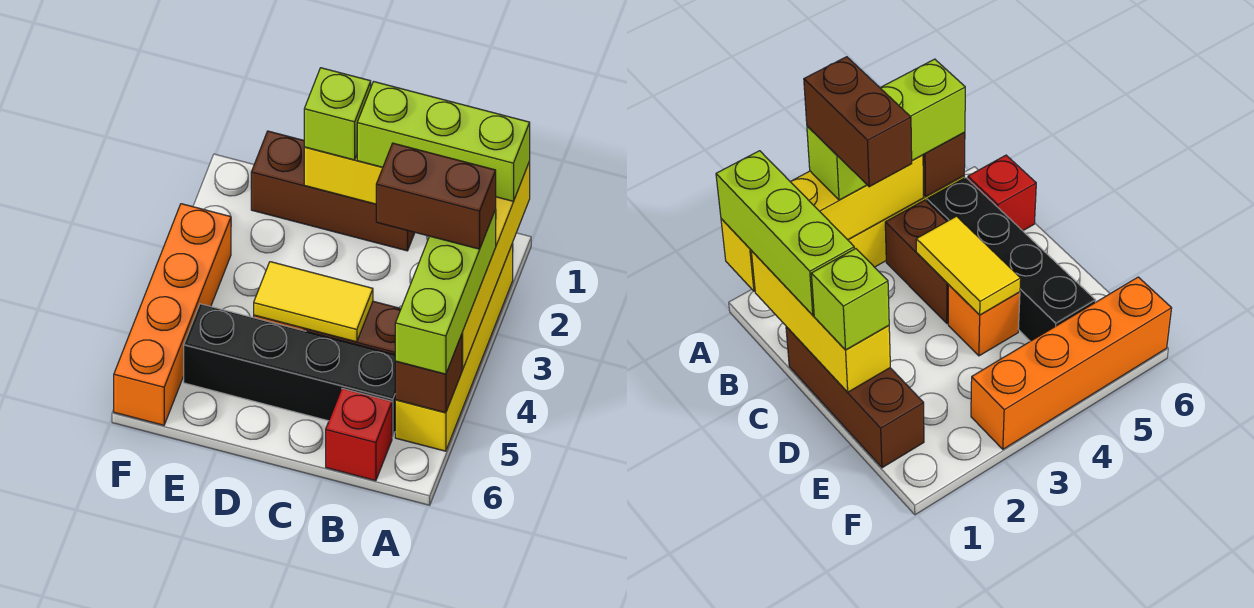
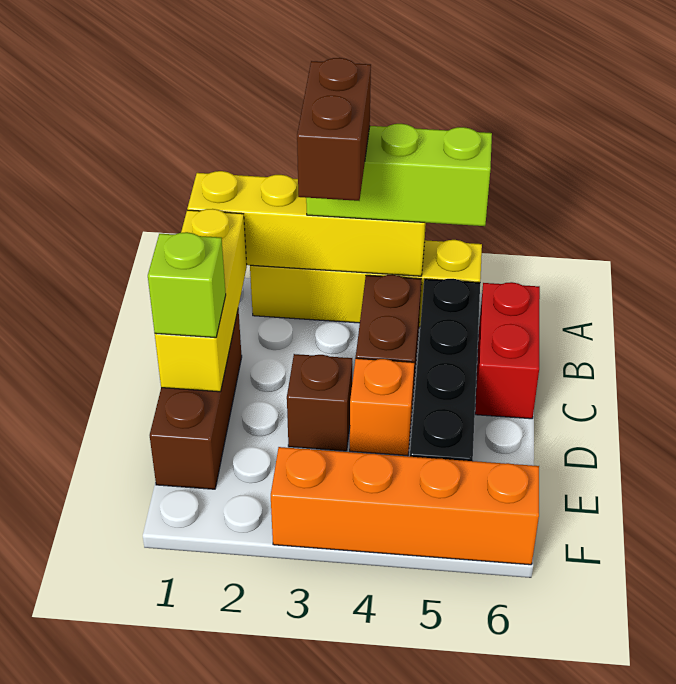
lime brick A1:C1 level 3 -> none
brown brick A5 level 2 -> brown brick D3 level 1
red brick B6 level 1 -> red brick B6:C6 level 1
yellow tile C4:D4 level 2 -> none

